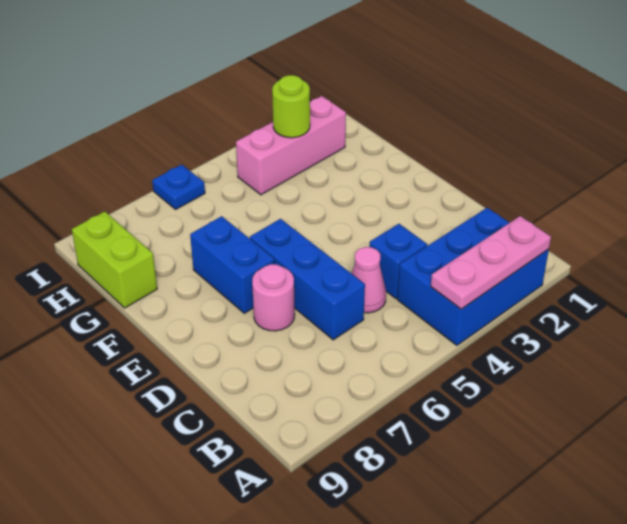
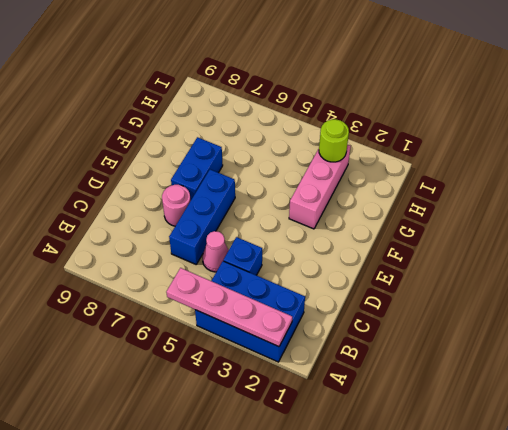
pink plate A2:A4 level 2 -> pink plate A2:A5 level 2
lime brick G9:H9 level 1 -> none
pink brick H2:H4 level 1 -> pink brick F3:H3 level 1
blue plate I6 level 1 -> none

